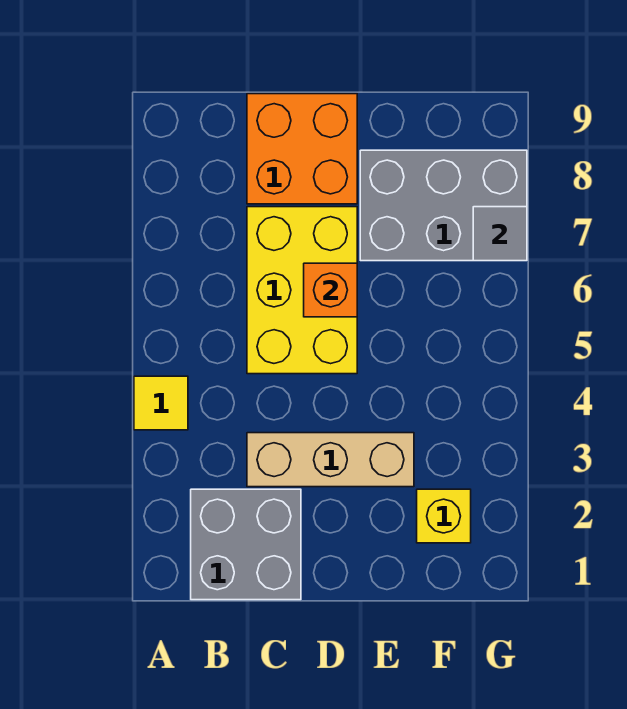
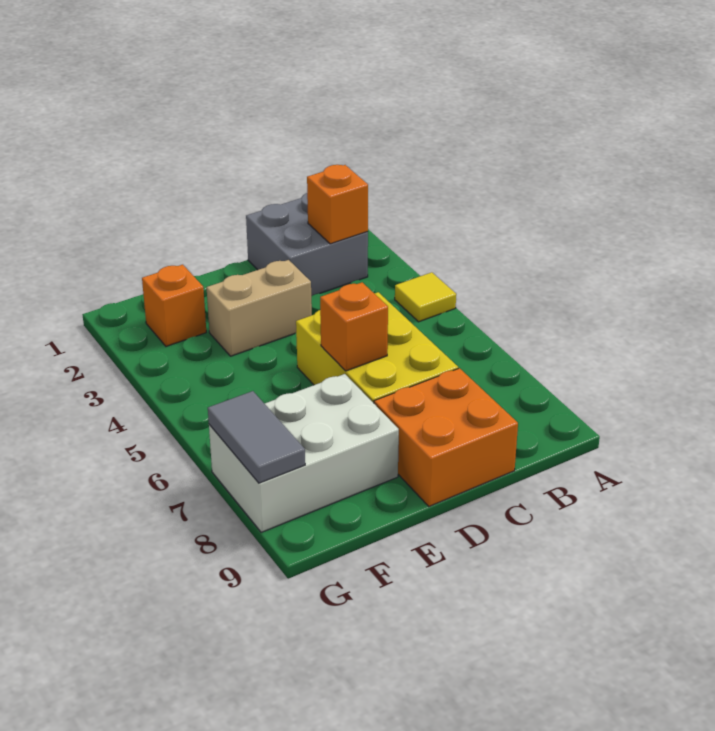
none -> orange brick B2 level 2
tan brick C3:E3 level 1 -> tan brick D3:E3 level 1
grey brick E7:G8 level 1 -> white brick E7:G8 level 1
yellow brick F2 level 1 -> orange brick F2 level 1
grey tile G7 level 2 -> grey tile G7:G8 level 2

